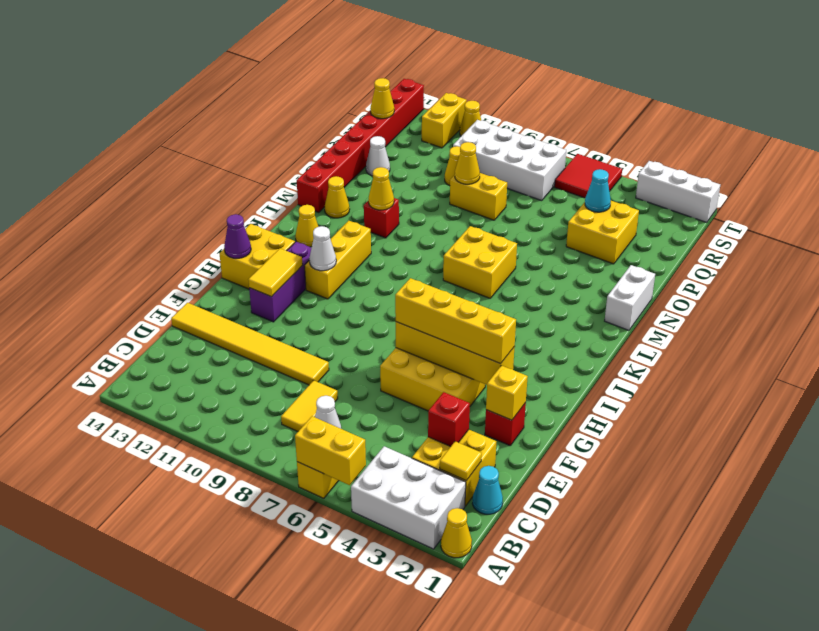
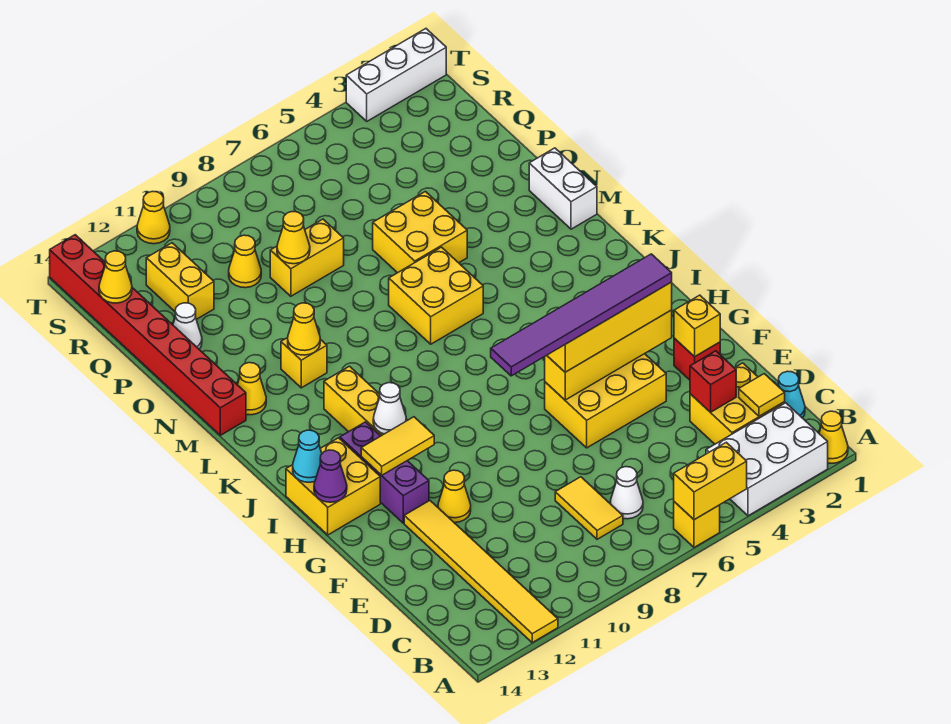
yellow tile E9:E14 level 1 -> yellow tile A12:F12 level 1
none -> purple tile G3:G8 level 4
yellow tile G12:H12 level 2 -> yellow tile H11:H12 level 2
yellow cone K13 level 1 -> yellow cone F11 level 1
red brick M11 level 1 -> yellow brick M11 level 1
yellow brick P3:Q4 level 1 -> yellow brick N5:O6 level 1
cyan cone Q4 level 2 -> cyan cone I14 level 2
white brick R7:S10 level 1 -> none
red tile S5:T6 level 1 -> none
yellow brick S12:T12 level 1 -> yellow brick Q12:R12 level 1

